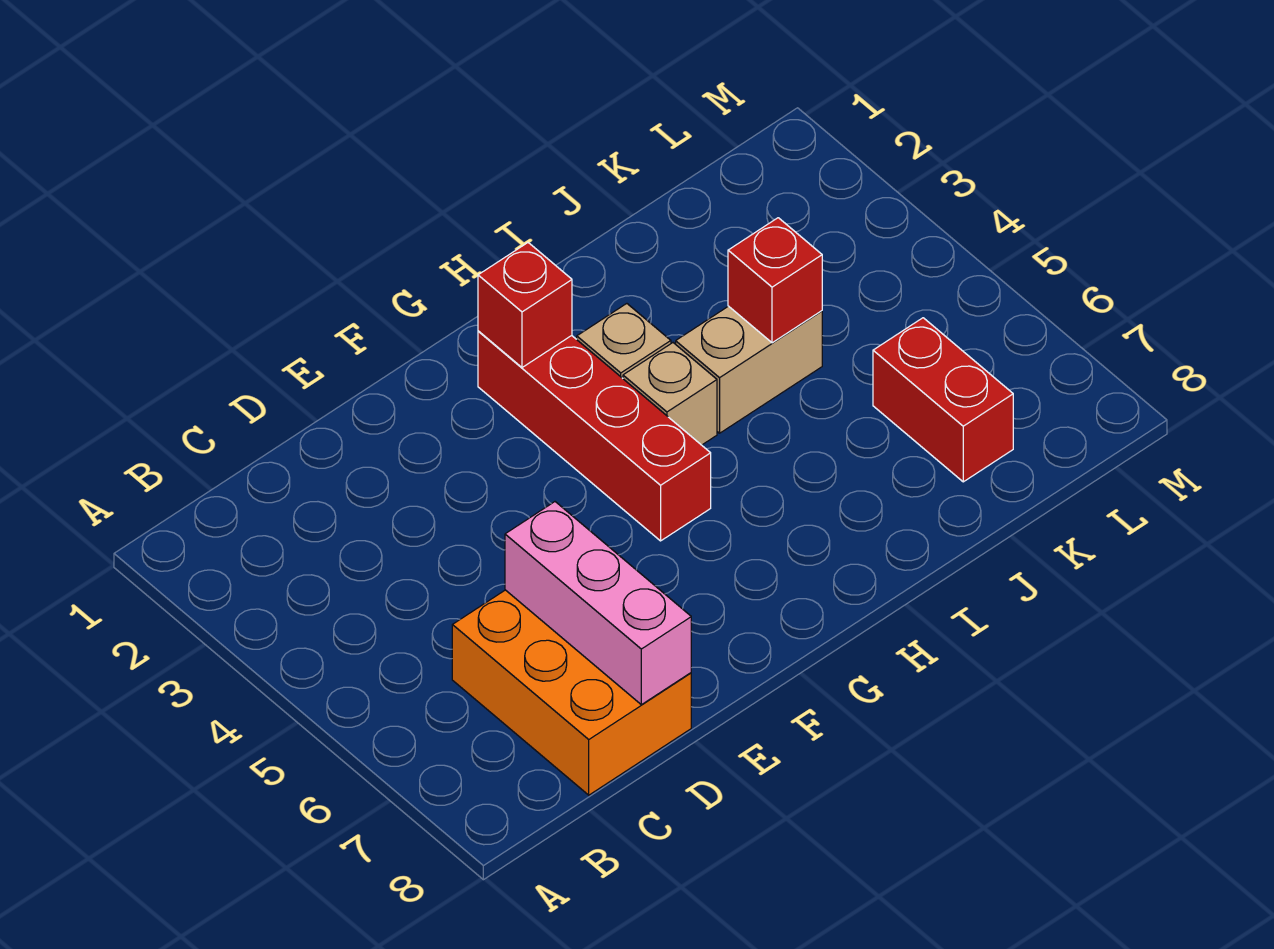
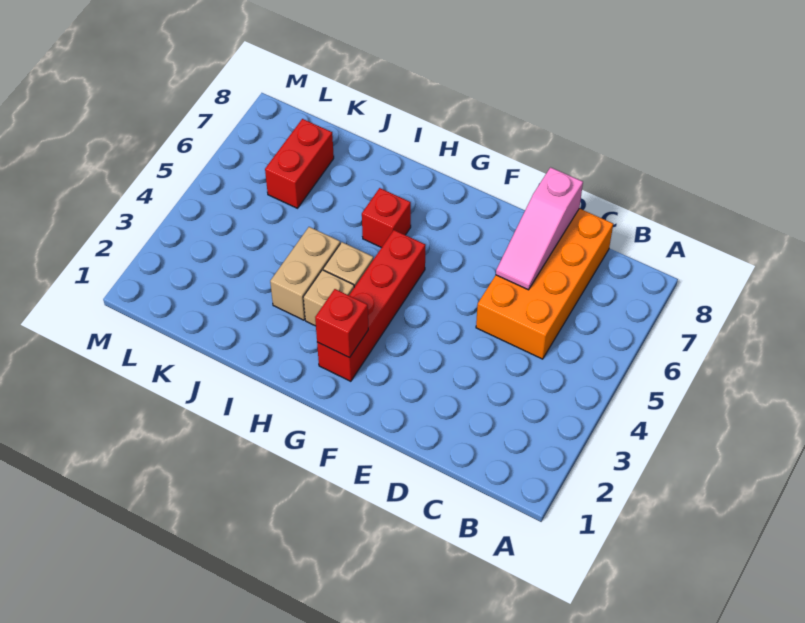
orange brick C6:D8 level 1 -> orange brick C5:D8 level 1
pink brick D6:D8 level 2 -> pink slope D6:D8 level 2 top 8
tan brick I4:J4 level 1 -> tan brick I3:I4 level 1
red brick J4 level 2 -> red brick H6 level 1

